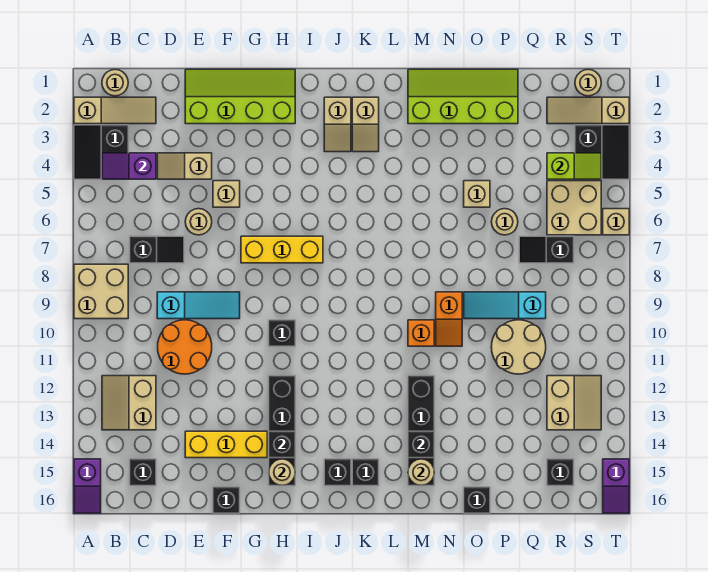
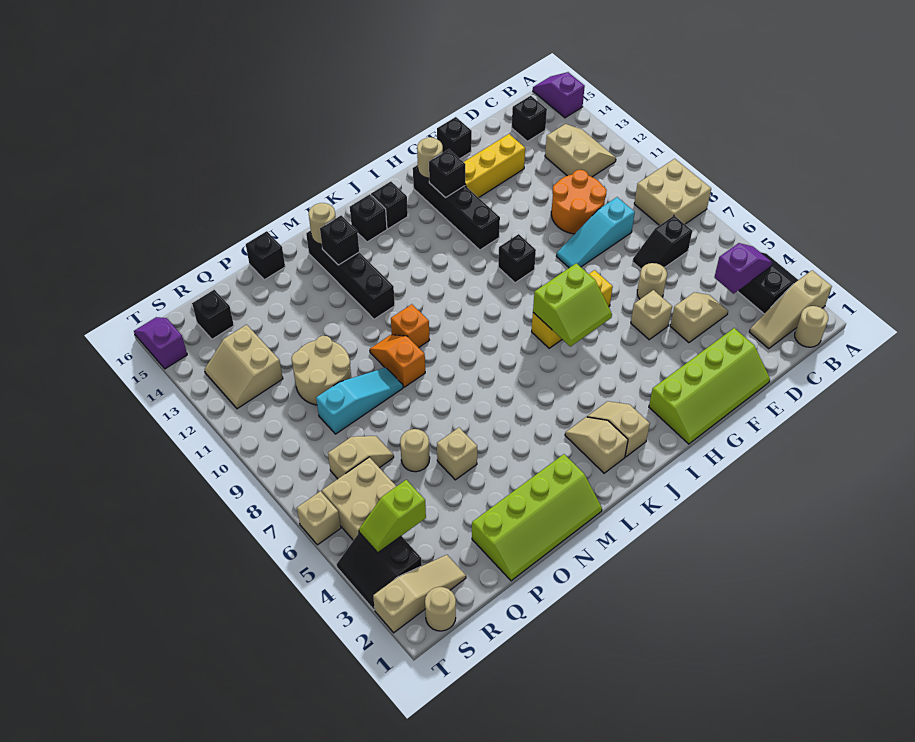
none -> lime slope H6:I7 level 2 top 7
black slope Q7:R7 level 1 top R -> tan slope Q7:R7 level 1 top R

